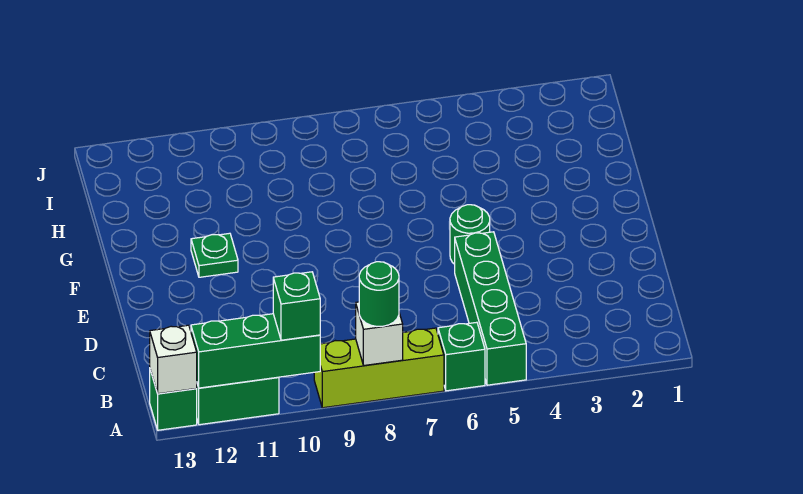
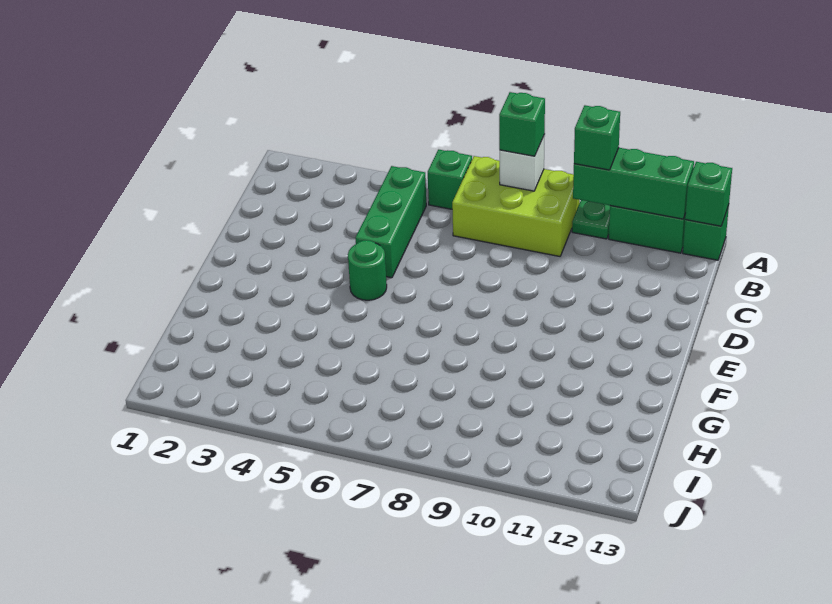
green brick A5:D5 level 1 -> green brick B5:D5 level 1
lime brick A7:A9 level 1 -> lime brick A7:B9 level 1
green round brick A8 level 3 -> green brick A8 level 3
white brick A13 level 2 -> green brick A13 level 2
green plate F11 level 1 -> green plate A10 level 1

